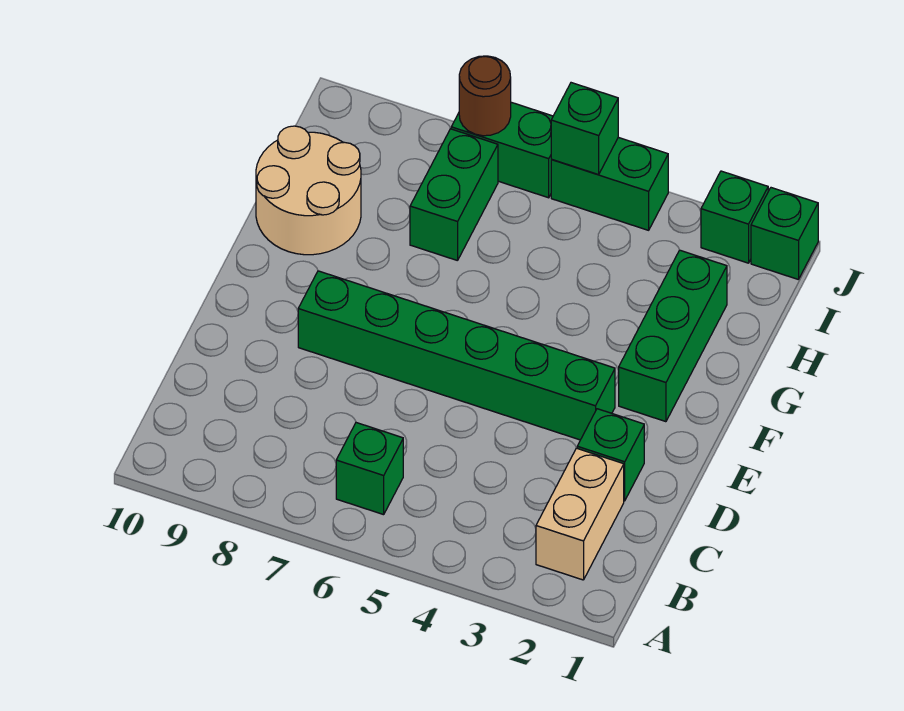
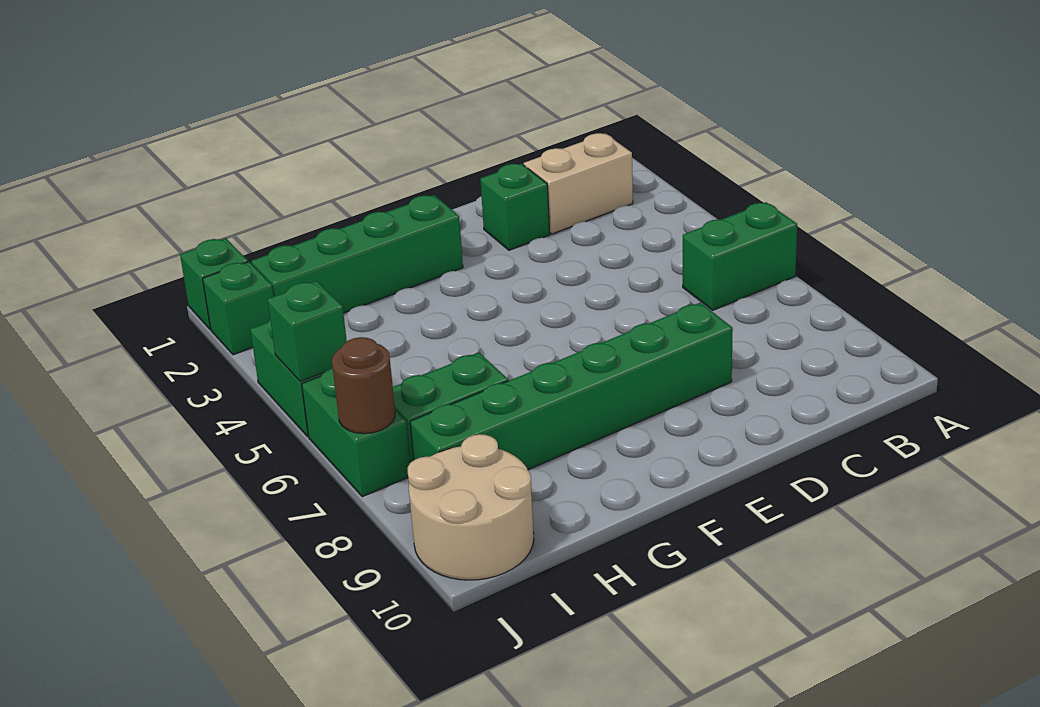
green brick B6 level 1 -> green brick A6:B6 level 1
green brick E3:E8 level 1 -> green brick D8:I8 level 1
green brick F2:H2 level 1 -> green brick F2:I2 level 1
tan round brick G9:H10 level 1 -> tan round brick I9:J10 level 1

